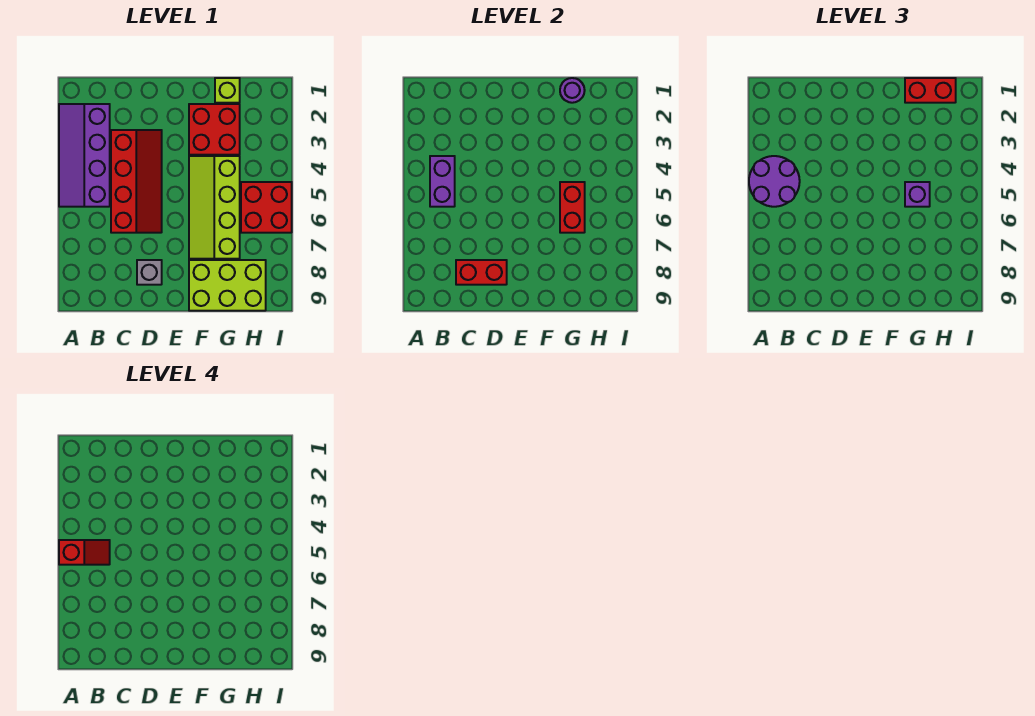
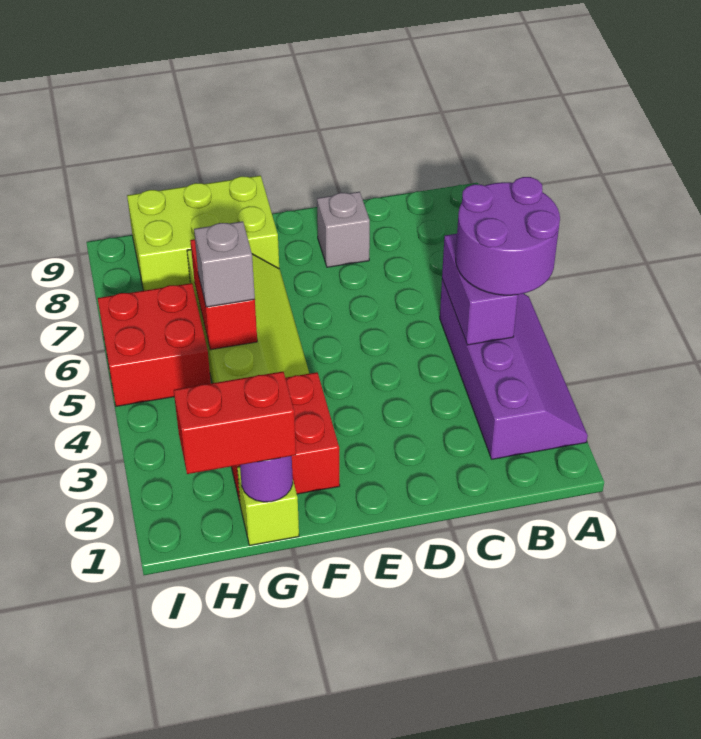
red slope A5:B5 level 4 top A -> none
red slope C3:D6 level 1 top C -> none
red brick C8:D8 level 2 -> none
purple brick G5 level 3 -> grey brick G5 level 3

